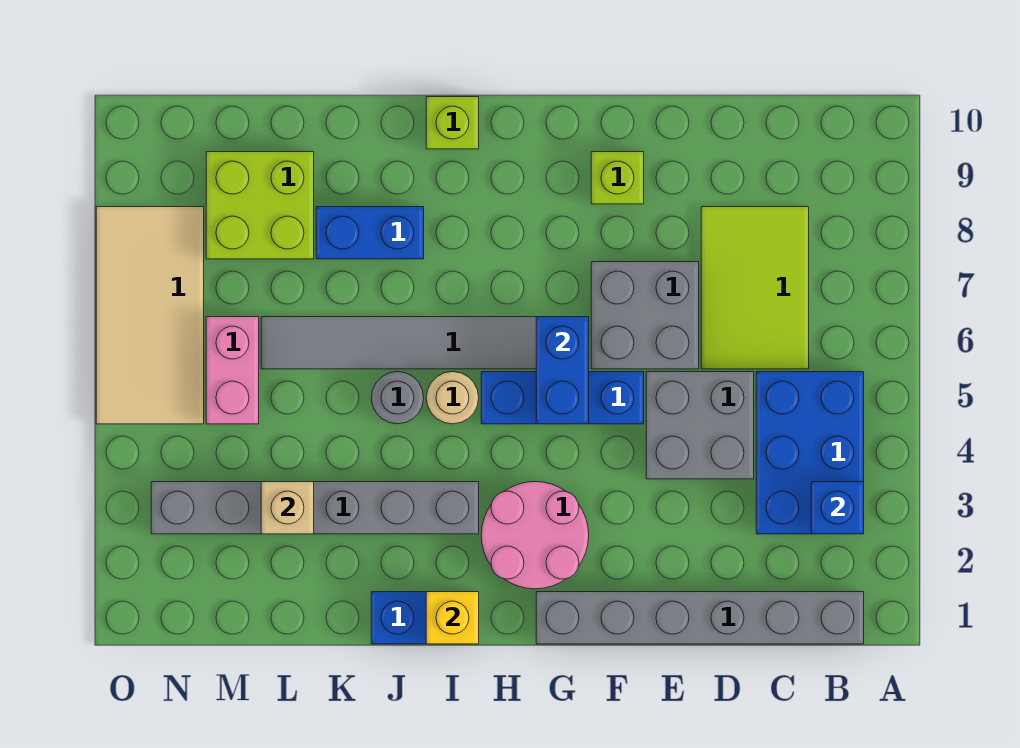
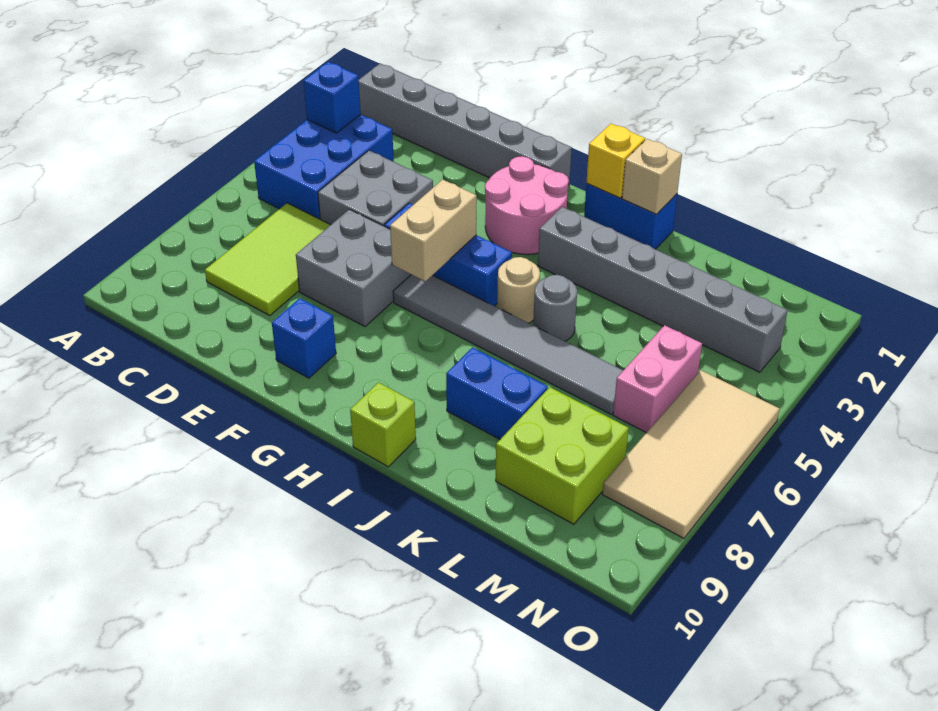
lime brick F9 level 1 -> blue brick F9 level 1
blue brick G5:G6 level 2 -> tan brick G5:G6 level 2
tan brick L3 level 2 -> tan brick J1 level 2

